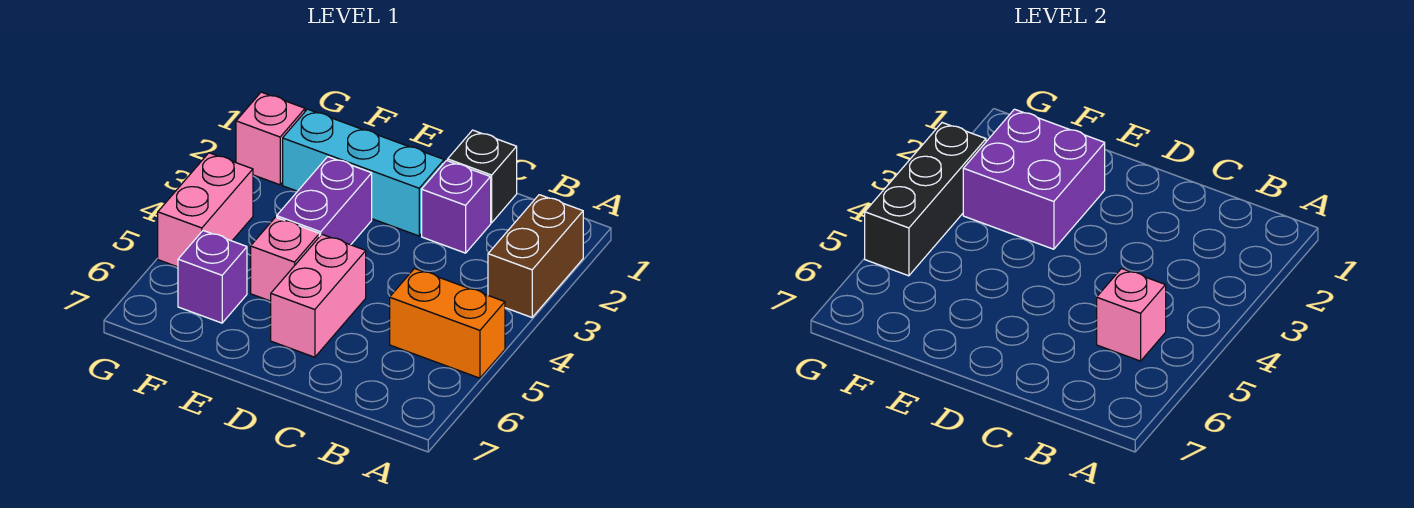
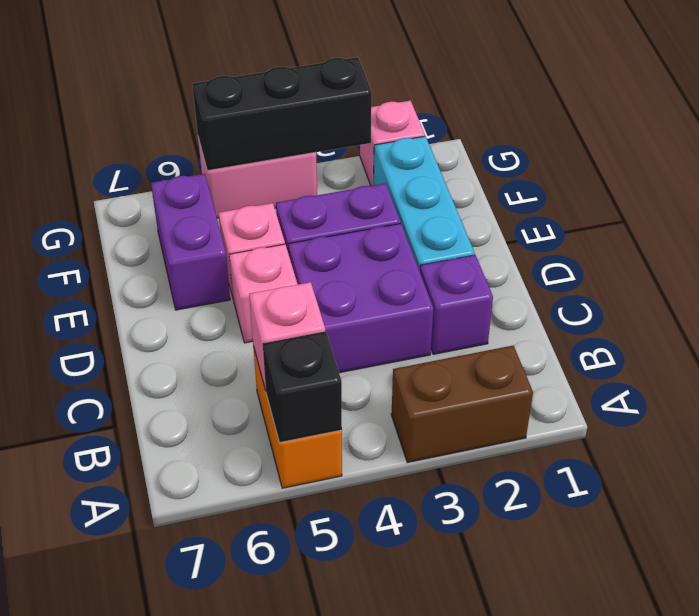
black brick C1 level 1 -> black brick A5 level 2
pink brick D5:D6 level 1 -> pink brick D5 level 1
purple brick E2:F3 level 2 -> purple brick C3:D4 level 1
purple brick F6 level 1 -> purple brick E6:F6 level 1

